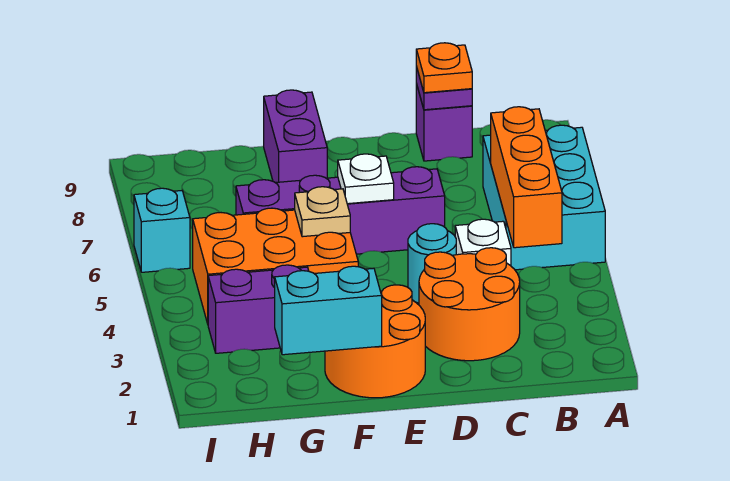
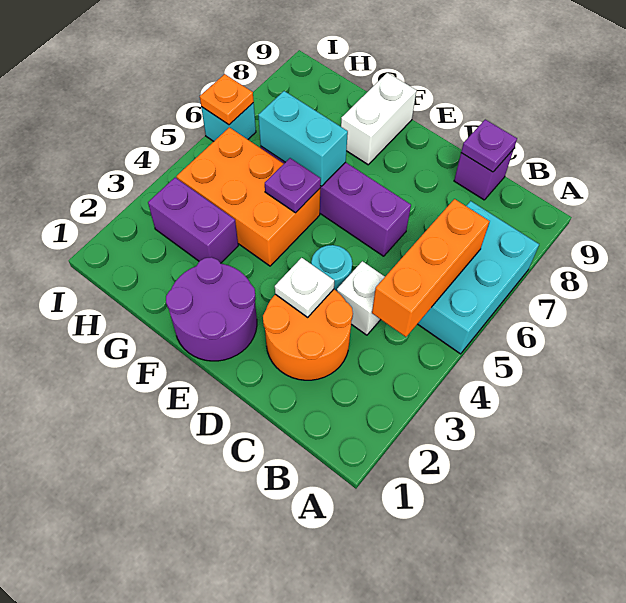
orange plate C9 level 3 -> orange plate I6 level 2
orange round brick E1:F2 level 1 -> purple round brick E1:F2 level 1
white plate E6 level 2 -> white plate D3 level 2
cyan brick F1:G1 level 2 -> cyan brick F6:G6 level 2
tan plate F5 level 2 -> purple plate F5 level 2
purple brick F8:F9 level 1 -> white brick F8:F9 level 1

